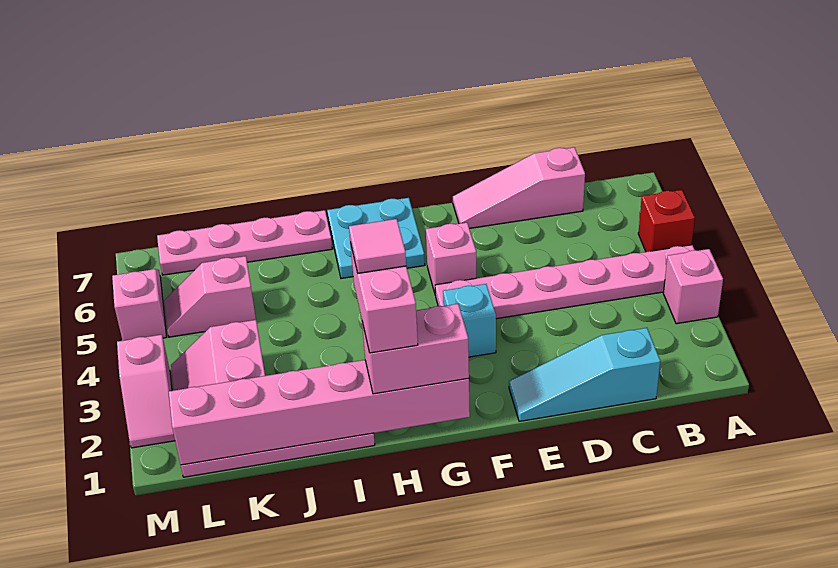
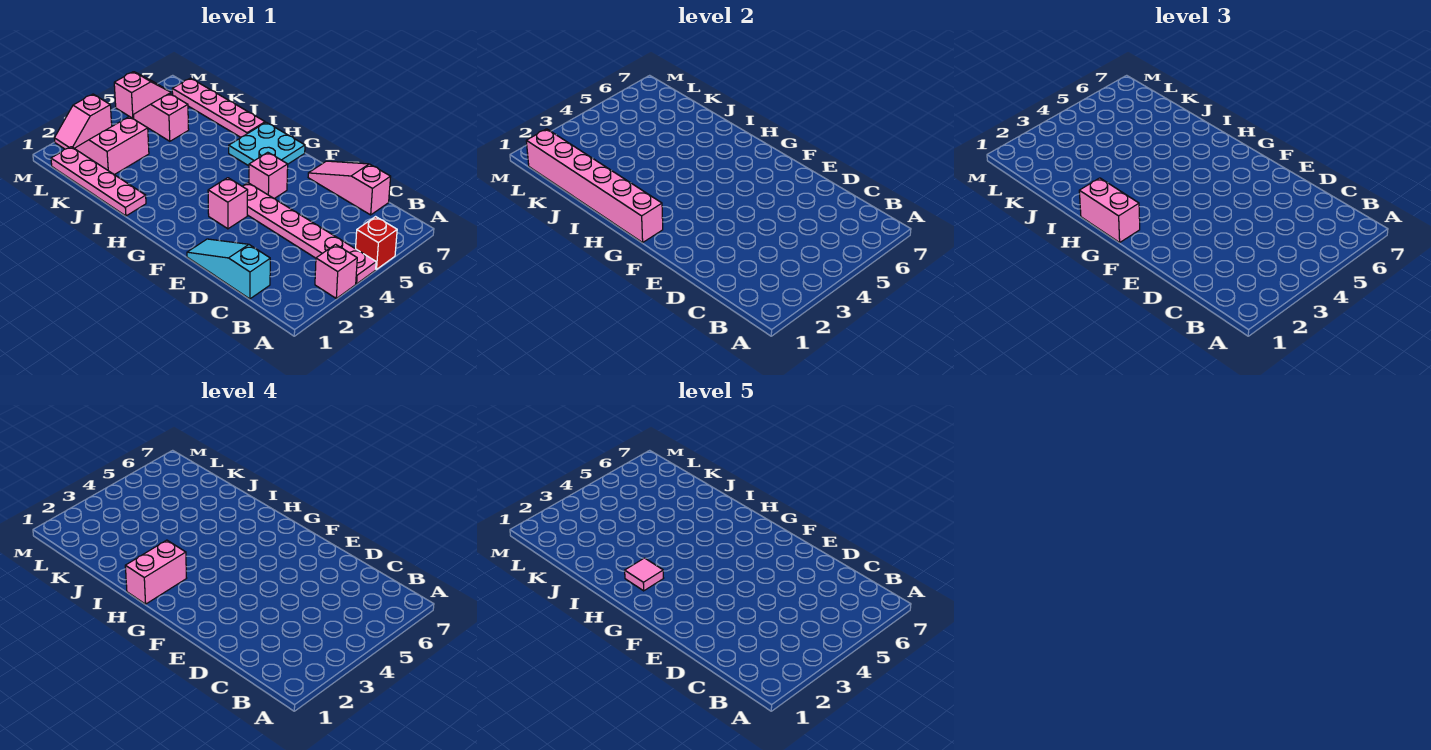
cyan brick F3 level 1 -> pink brick F3 level 1

